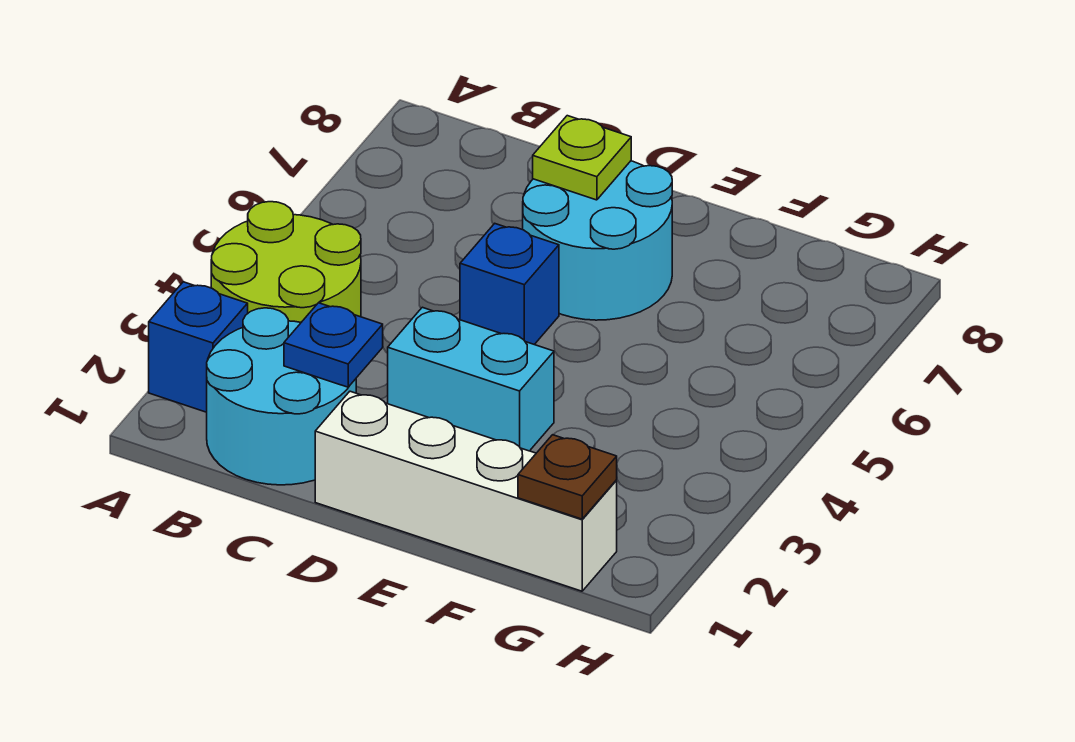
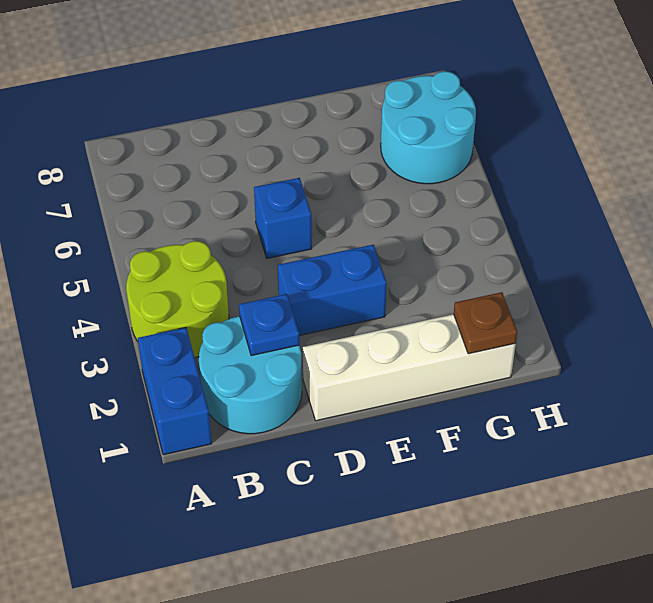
blue brick A2 level 1 -> blue brick A1:A2 level 1
cyan brick D3:E3 level 1 -> blue brick D3:E3 level 1
cyan round brick D6:E7 level 1 -> cyan round brick G6:H7 level 1
lime plate D7 level 2 -> none

